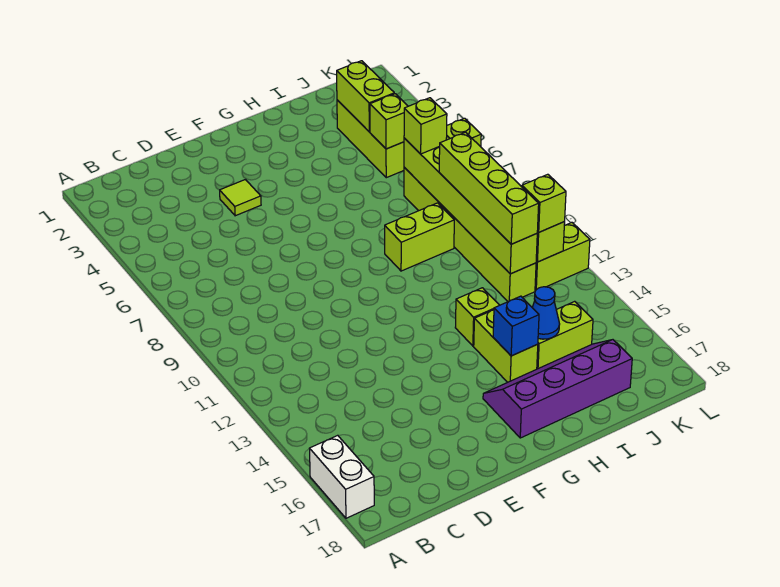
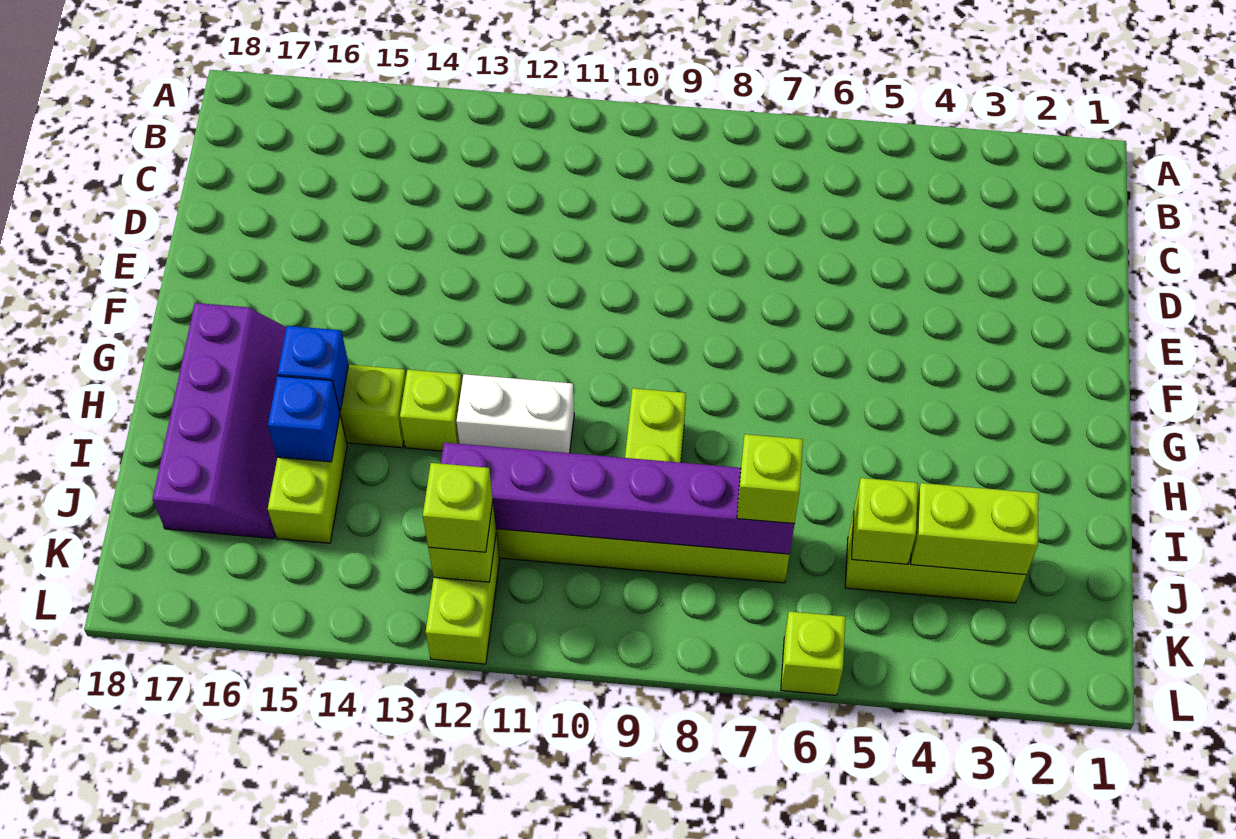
white brick A16:A17 level 1 -> white brick H11:H12 level 1
lime tile E4 level 1 -> none
blue cone I15 level 2 -> blue brick I15 level 2
lime brick J7:J12 level 2 -> purple brick J7:J12 level 2
lime brick J9:J12 level 3 -> none

